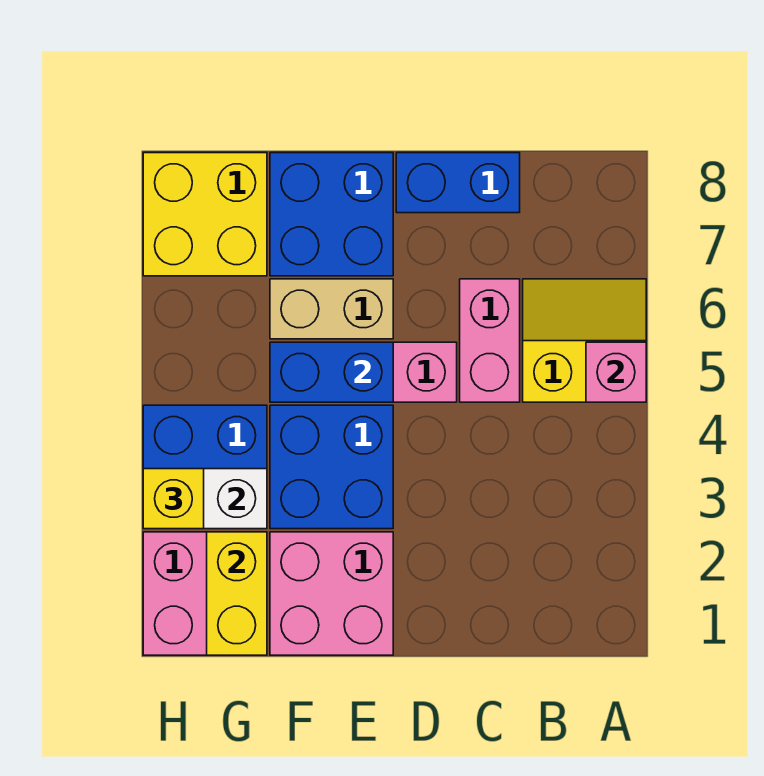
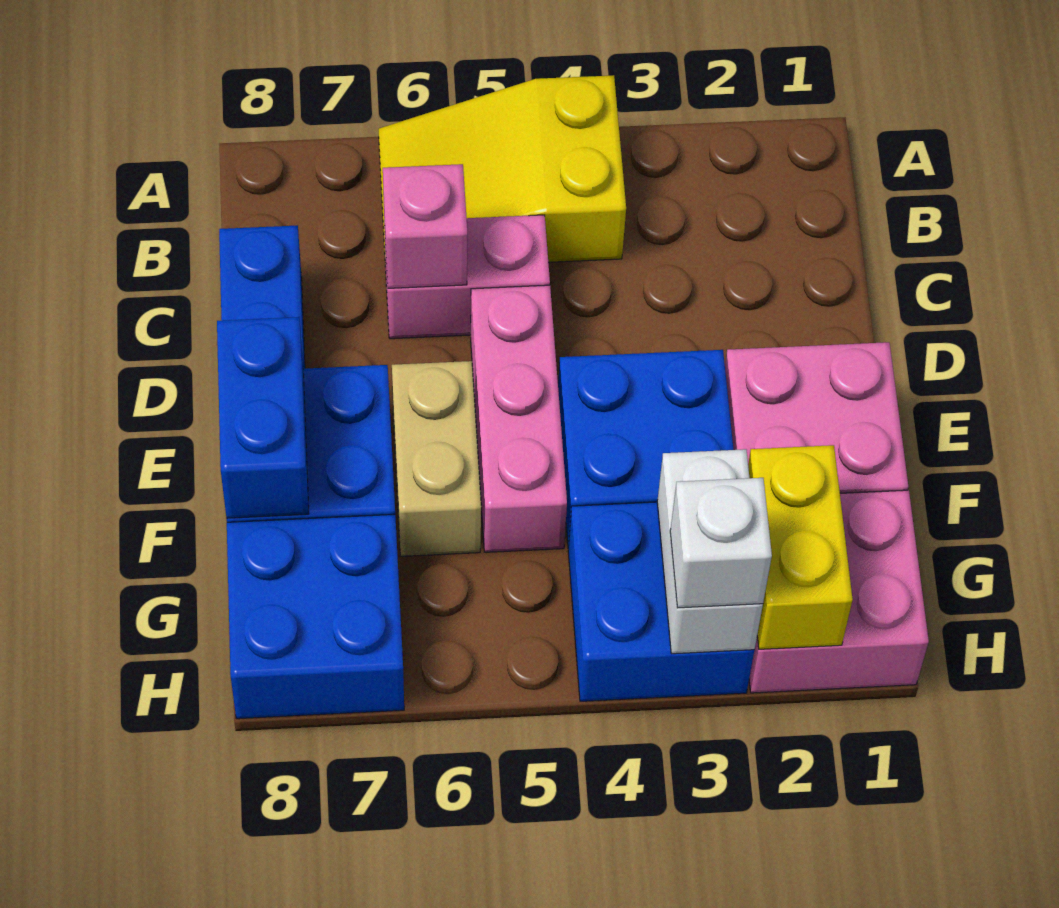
yellow slope A5:B6 level 1 top 5 -> yellow slope A4:B6 level 1 top 4
pink brick A5 level 2 -> pink brick C6 level 2
blue brick E5:F5 level 2 -> blue brick E8:F8 level 2
yellow brick G1:G2 level 2 -> yellow brick G2:H2 level 2
yellow brick G7:H8 level 1 -> blue brick G7:H8 level 1
yellow brick H3 level 3 -> white brick H3 level 3

